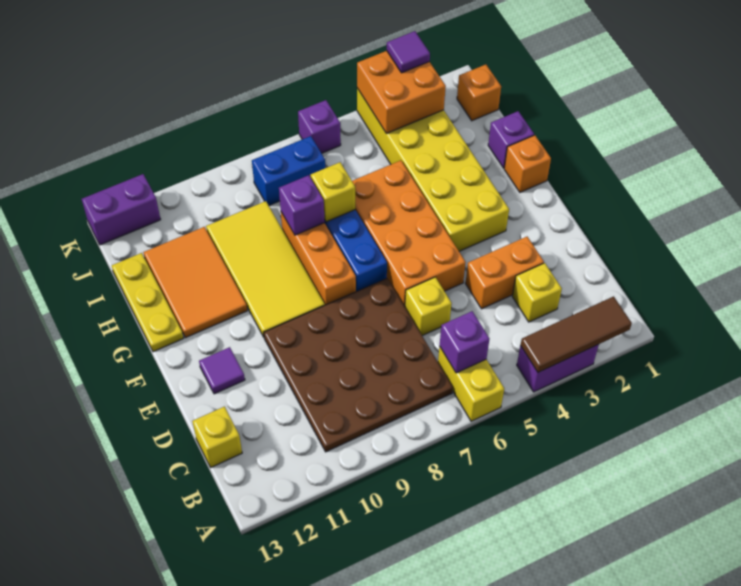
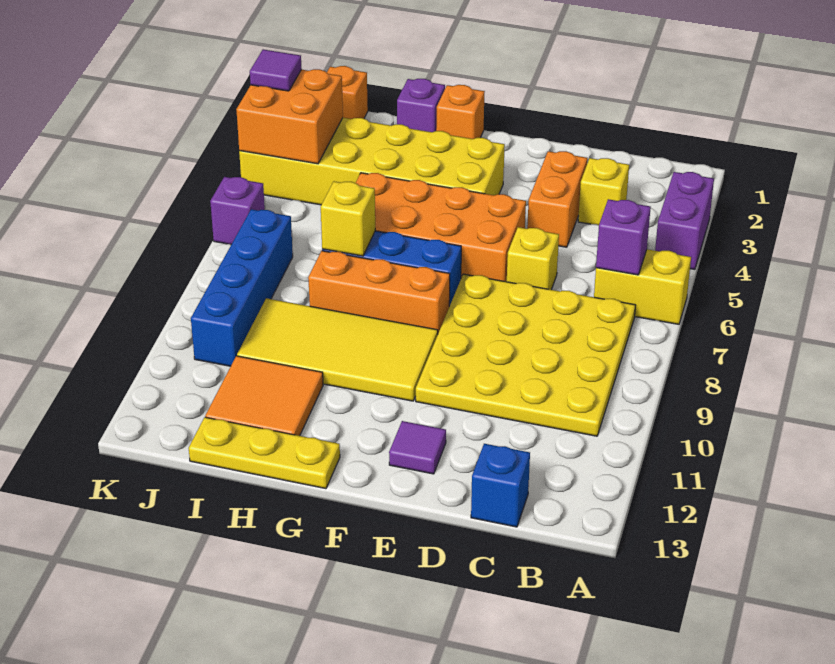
brown tile A2:A4 level 2 -> none
brown plate B7:E10 level 1 -> yellow plate B7:E10 level 1
yellow brick C13 level 1 -> blue brick C13 level 1
orange tile G11:I12 level 1 -> orange tile H11:I12 level 1
purple brick H8 level 2 -> none
blue brick J7:J8 level 1 -> blue brick J7:J10 level 1
purple brick K12:K13 level 1 -> none

